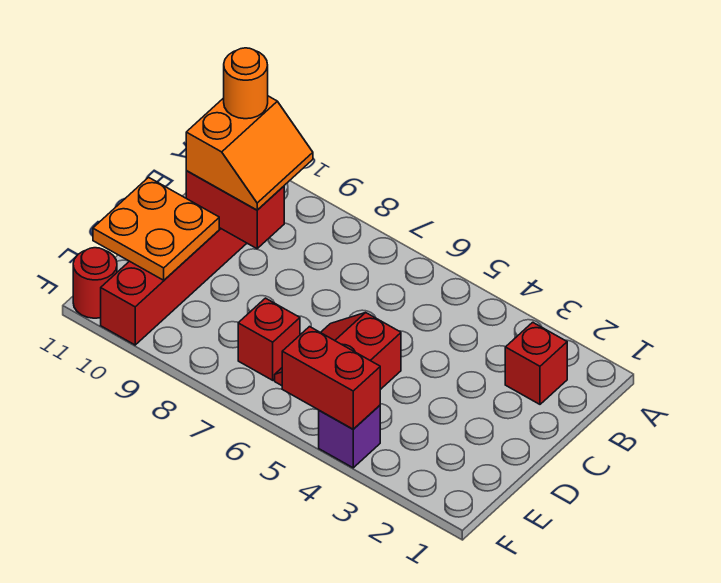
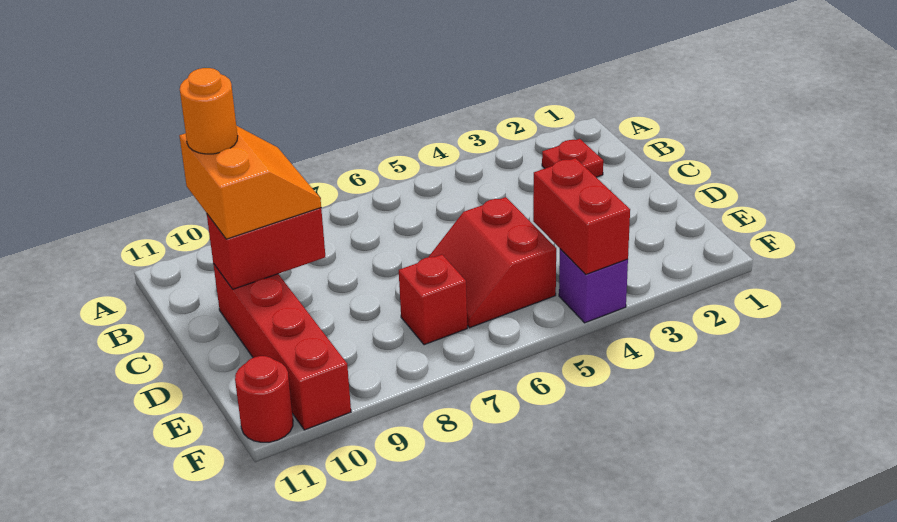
red brick B2 level 1 -> red plate B2 level 1
orange plate D10:E11 level 2 -> none
red brick F4:F5 level 2 -> red brick E4:F4 level 2

